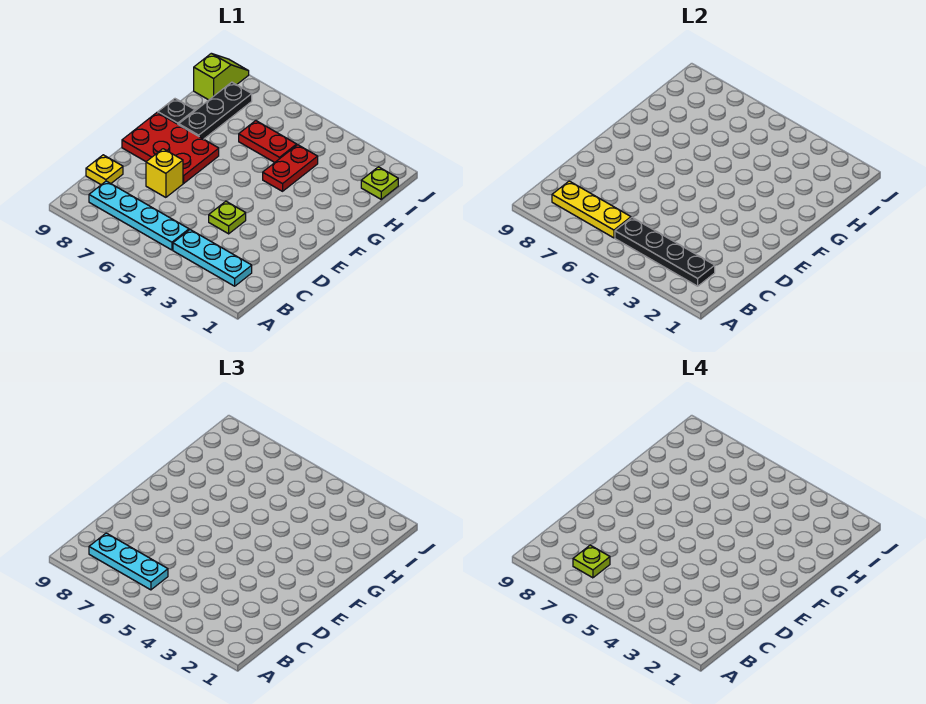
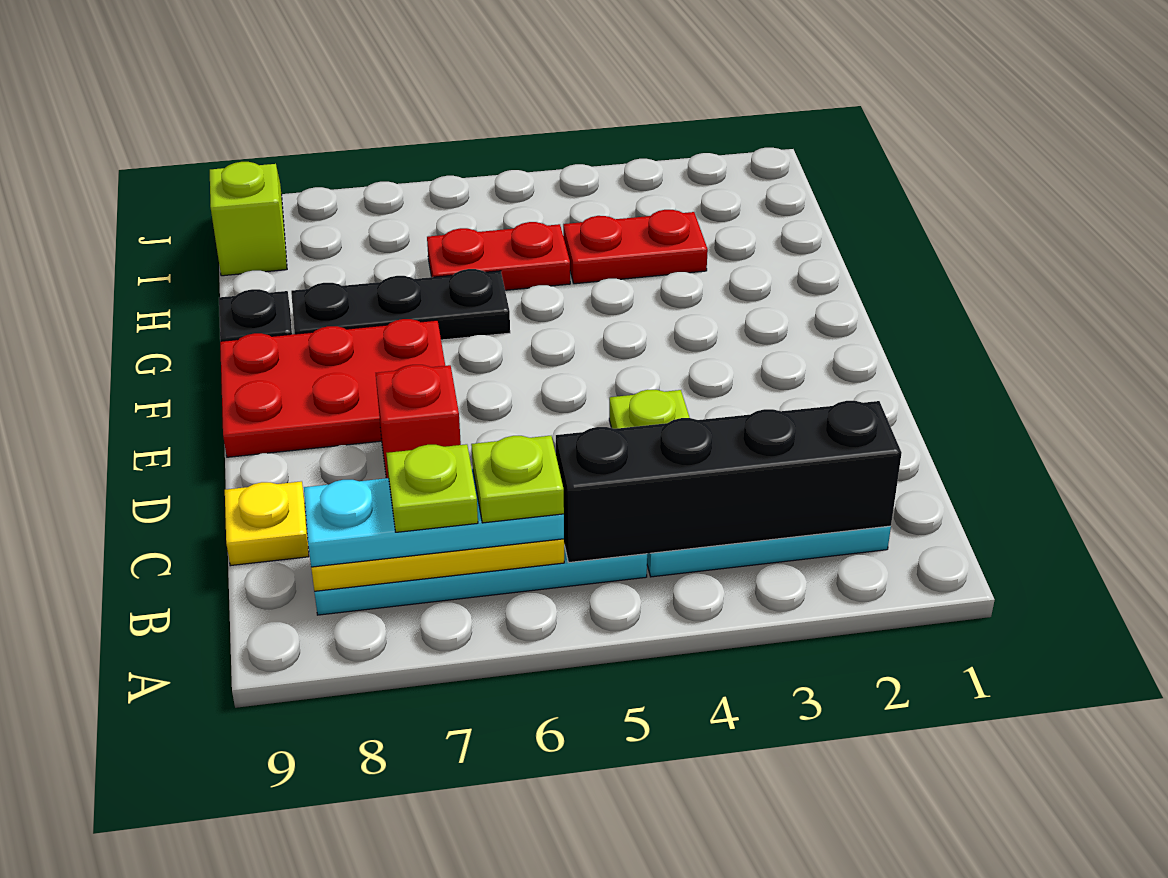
black plate B2:B5 level 2 -> black brick B2:B5 level 2
yellow brick D7 level 1 -> red brick D7 level 1
red plate G4:H4 level 1 -> red plate H3:H4 level 1
black plate G8:I8 level 1 -> black plate G6:G8 level 1
lime plate I1 level 1 -> lime plate B6 level 4

